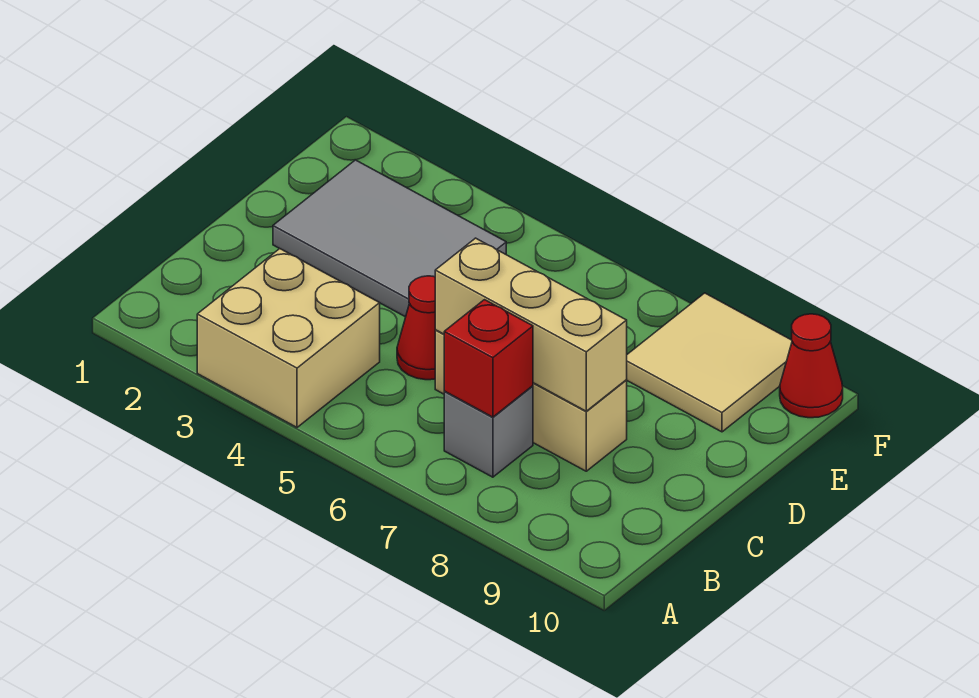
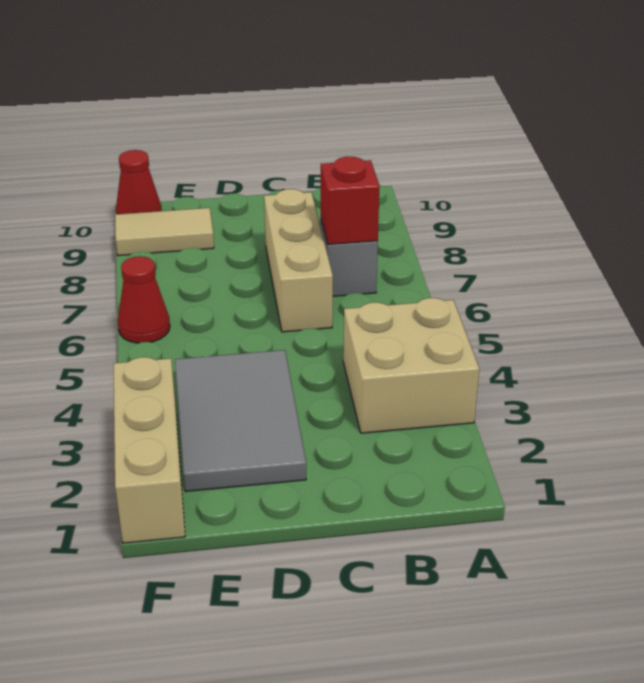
red cone C5 level 1 -> red cone F6 level 1
tan brick C6:C8 level 2 -> tan brick F1:F3 level 1
tan tile E8:F9 level 1 -> tan tile E9:F9 level 1

